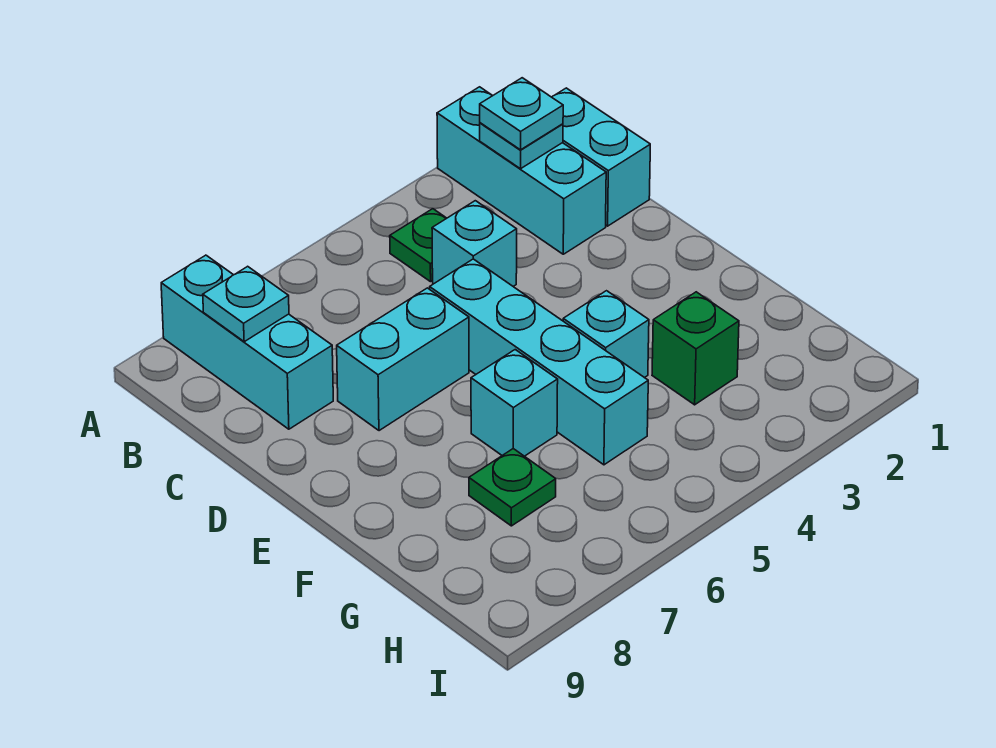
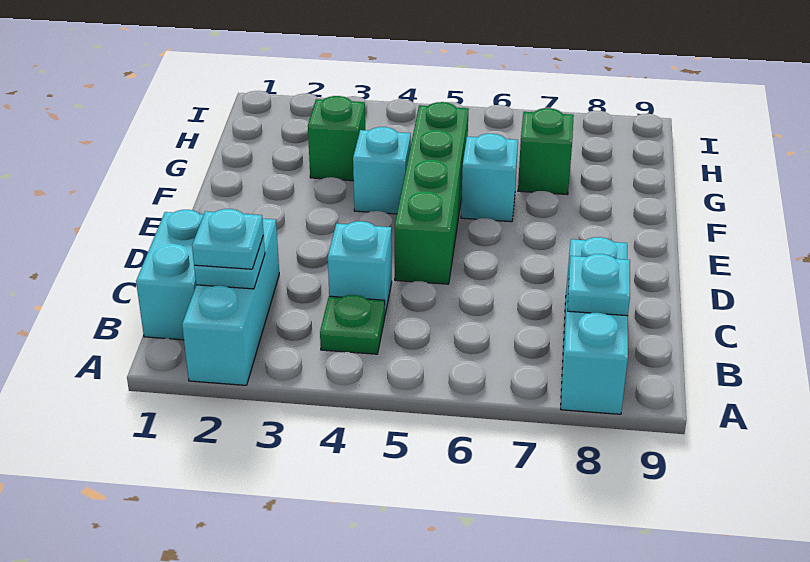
cyan brick D5:G5 level 1 -> green brick D5:G5 level 1
cyan brick D6:D7 level 1 -> none
green plate G7 level 1 -> green brick G7 level 1

